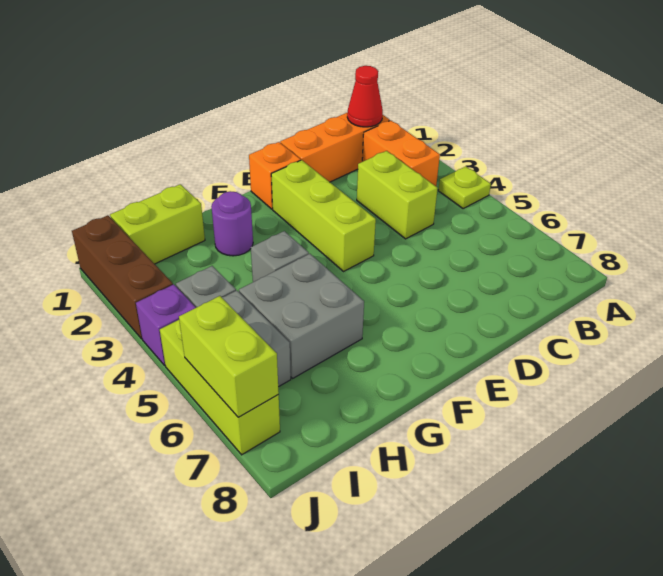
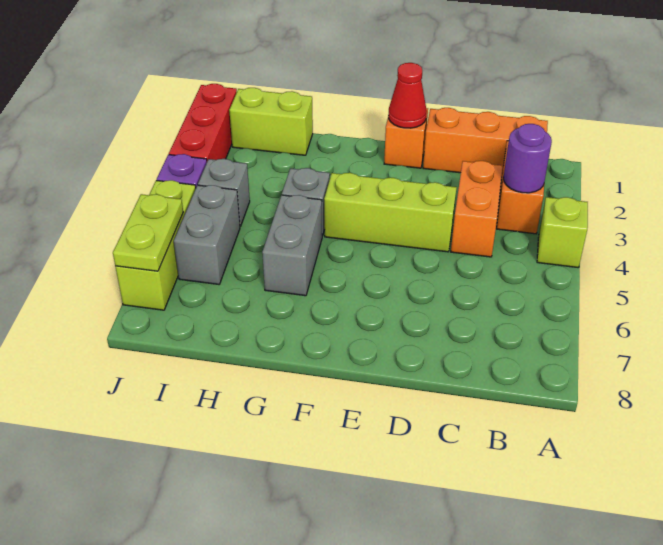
lime plate A4 level 1 -> lime brick A4 level 1
red cone B1 level 2 -> red cone E1 level 2
lime brick C3:C4 level 1 -> orange brick C3:C4 level 1
lime brick E2:E4 level 1 -> lime brick D4:F4 level 1
purple round brick G2 level 1 -> purple round brick B3 level 2
grey brick G5:H6 level 1 -> grey brick G5:G6 level 1
brown brick J1:J3 level 1 -> red brick J1:J3 level 1
lime brick J6:J7 level 2 -> lime plate J6:J7 level 2

